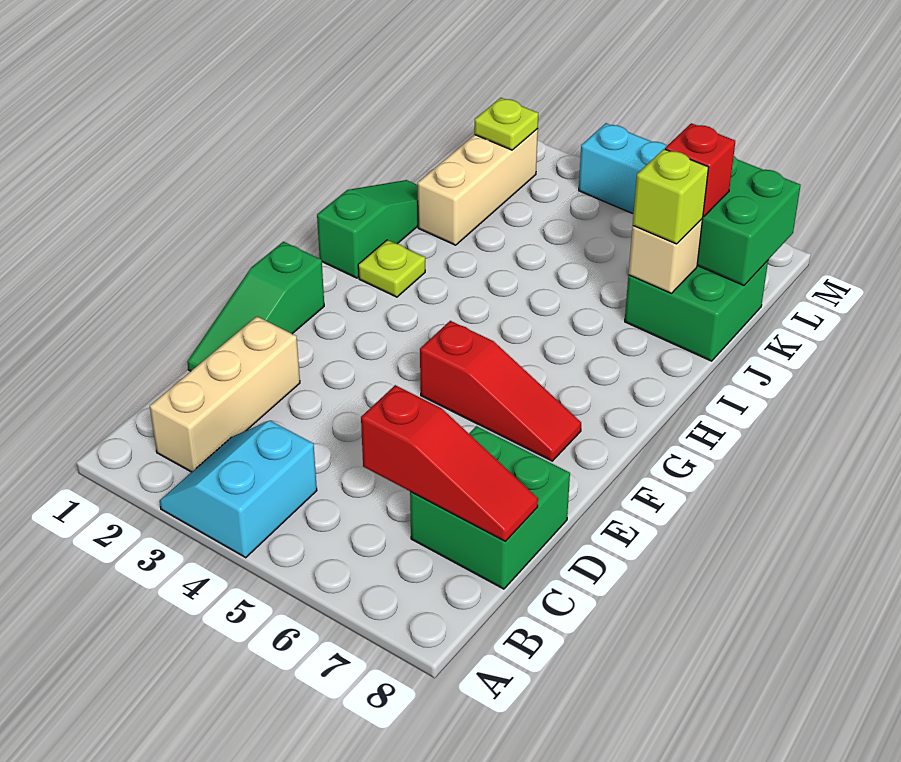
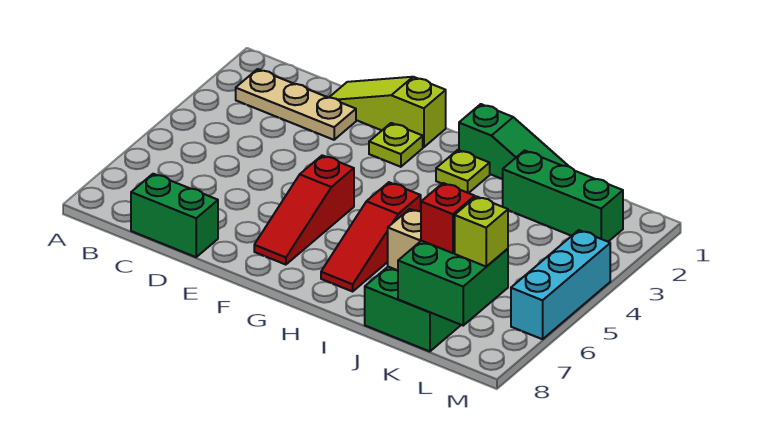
cyan slope A3:B4 level 1 top 4 -> none
tan brick B2:D2 level 1 -> tan plate B2:D2 level 1
red slope C6:C8 level 2 top 6 -> red slope H5:H7 level 1 top 5
green brick C7:D8 level 1 -> green brick C8:D8 level 1
green slope D1:F1 level 1 top F -> lime slope D1:F1 level 1 top F
tan brick J2:L2 level 1 -> green brick J2:L2 level 1
lime brick J7 level 3 -> lime brick L7 level 3
lime plate L2 level 2 -> lime plate F2 level 1

